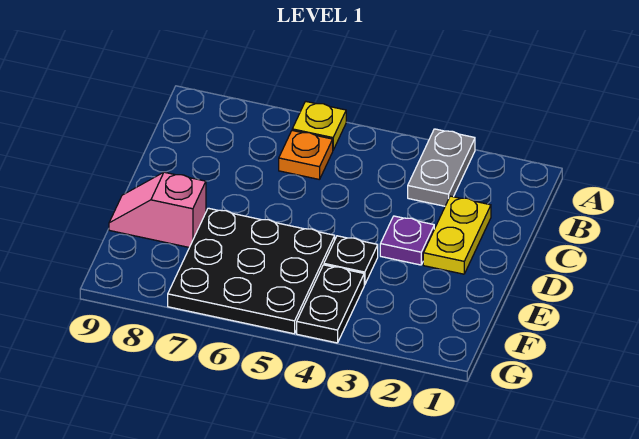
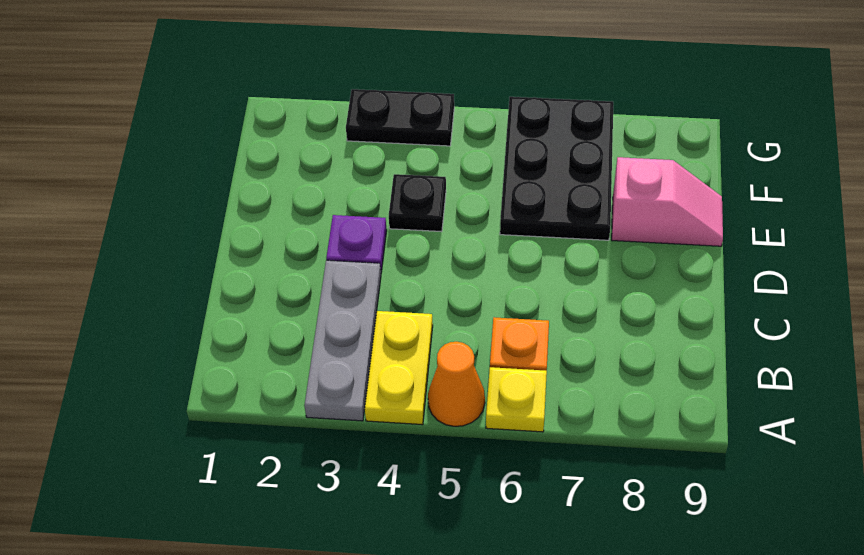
grey plate A3:B3 level 1 -> grey plate A3:C3 level 1
none -> orange cone A5 level 1
yellow plate C2:D2 level 1 -> yellow plate A4:B4 level 1
black plate E5:G7 level 1 -> black plate E6:G7 level 1
black plate F4:G4 level 1 -> black plate G3:G4 level 1

